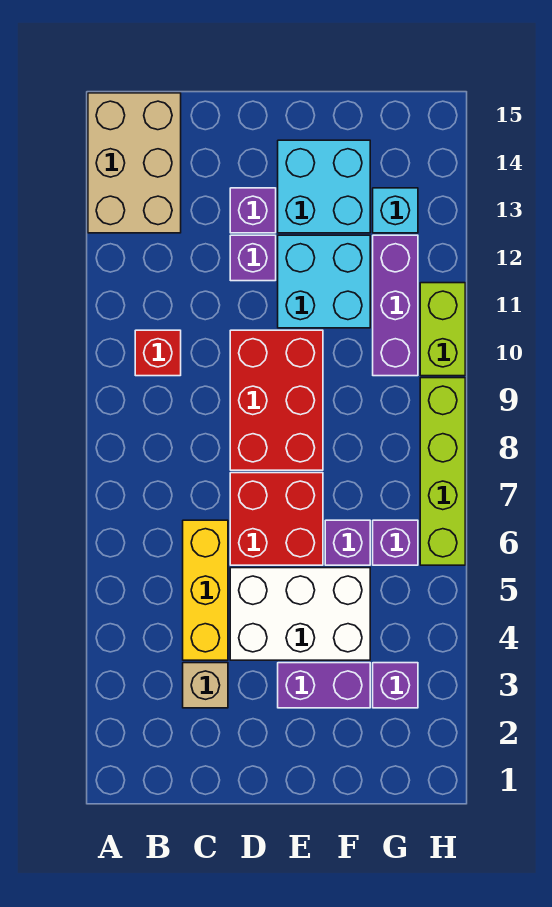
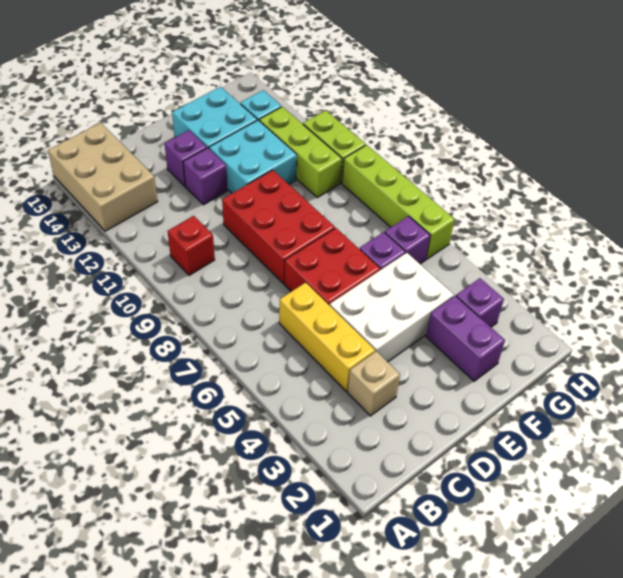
purple brick E3:F3 level 1 -> purple brick F2:F3 level 1
purple brick G10:G12 level 1 -> lime brick G10:G12 level 1

